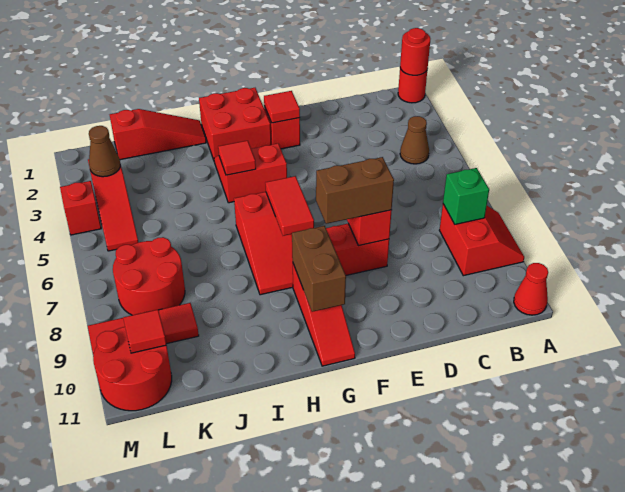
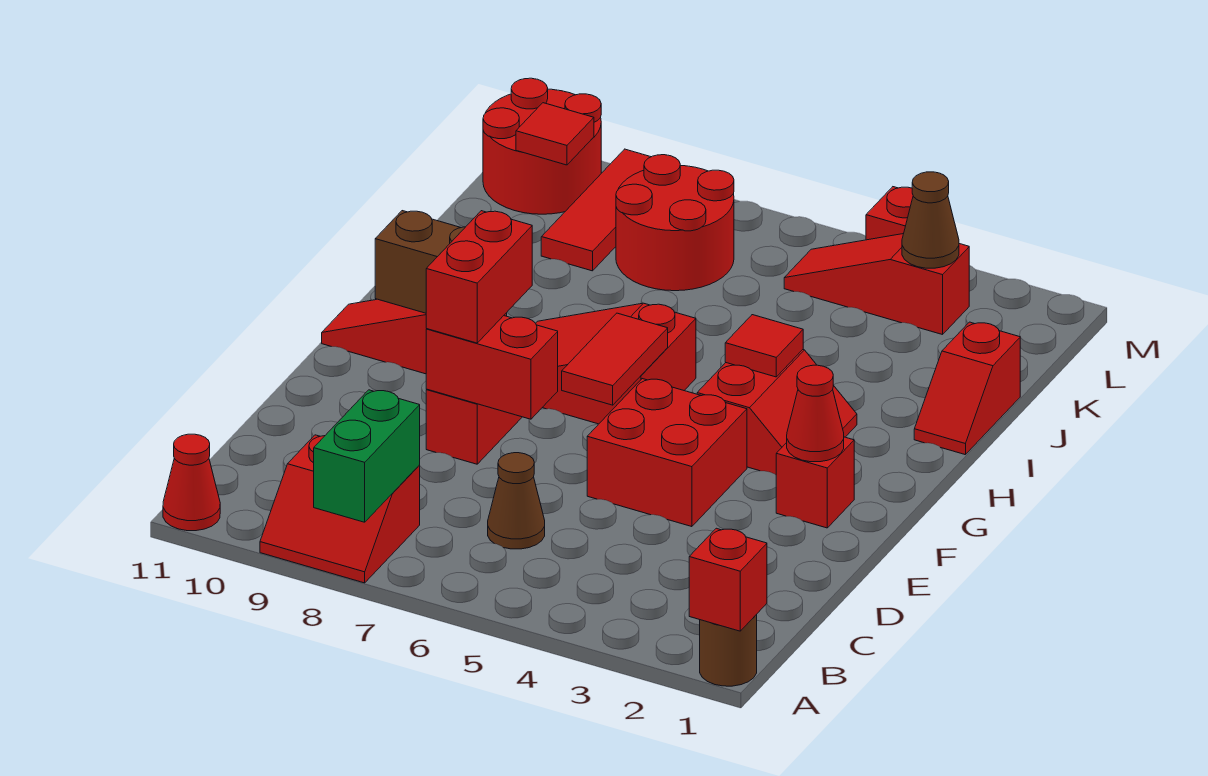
red round brick A1 level 1 -> brown round brick A1 level 1
red round brick A1 level 2 -> red brick A1 level 2
brown cone B4 level 1 -> brown cone C6 level 1
green brick B8 level 2 -> green brick A8:B8 level 2
brown brick E8:F8 level 3 -> red brick E8:F8 level 3
red tile F2 level 2 -> red cone F2 level 2
red brick G1:H2 level 1 -> red brick E4:F5 level 1
red tile G6:G7 level 2 -> red tile F6:G6 level 2
red slope I1:K1 level 1 top K -> red slope I1:J1 level 1 top J

